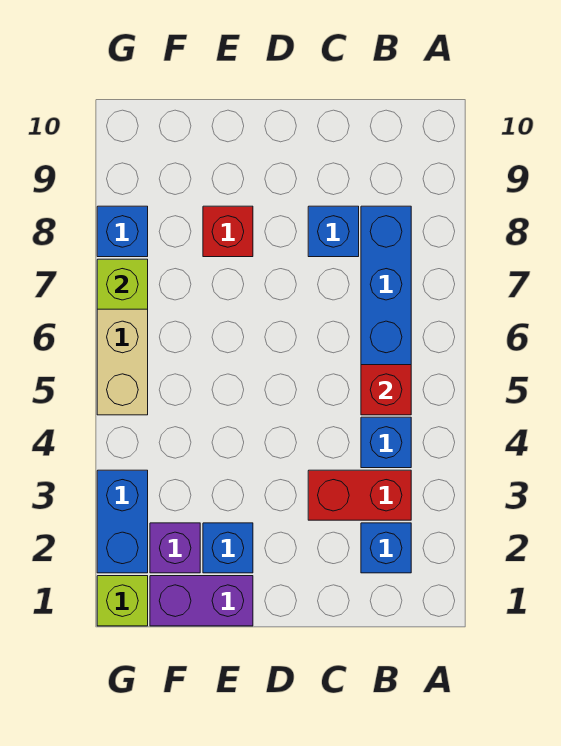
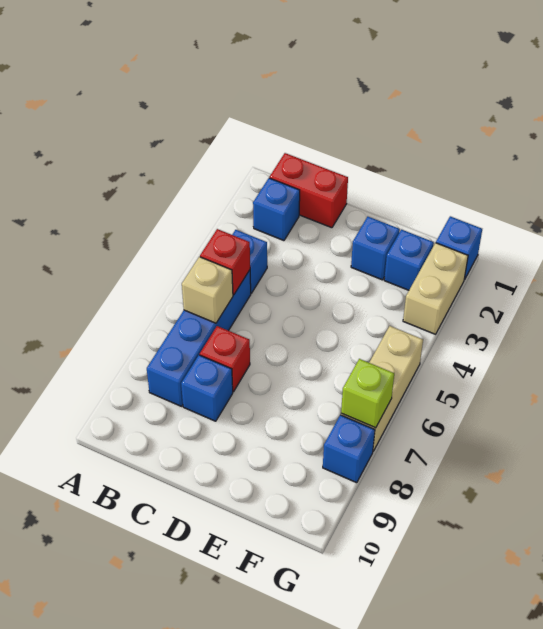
red brick B3:C3 level 1 -> red brick B1:C1 level 1
none -> tan brick B6 level 2
purple brick E1:F1 level 1 -> none
red brick E8 level 1 -> red brick C7 level 1
purple brick F2 level 1 -> blue brick F2 level 1
lime brick G1 level 1 -> blue brick G1 level 1
blue brick G2:G3 level 1 -> tan brick G2:G3 level 1

